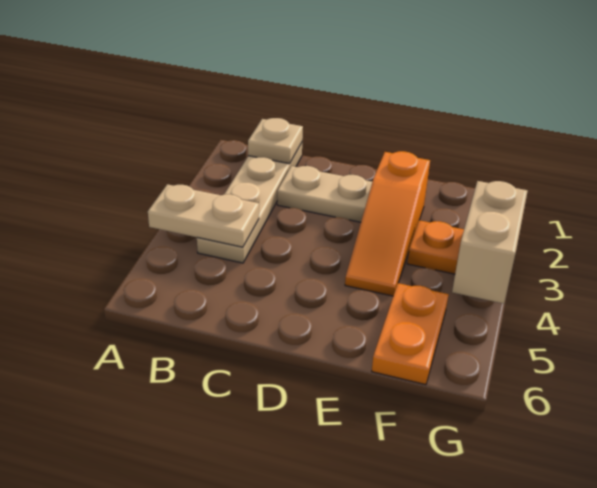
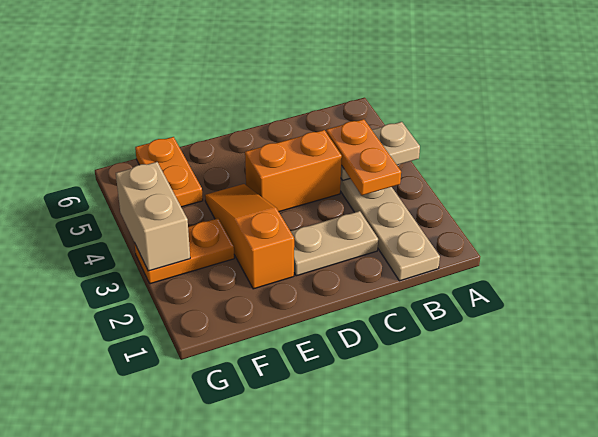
tan plate B1 level 2 -> none
none -> orange plate B3:B4 level 3
none -> orange brick C4:D4 level 1

